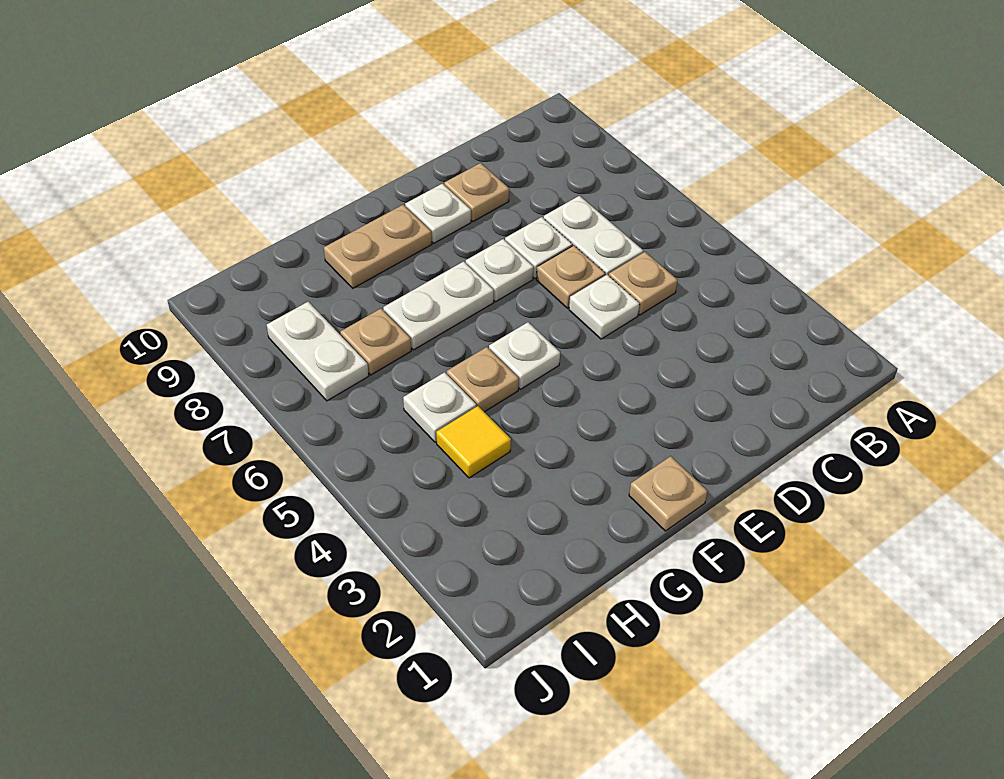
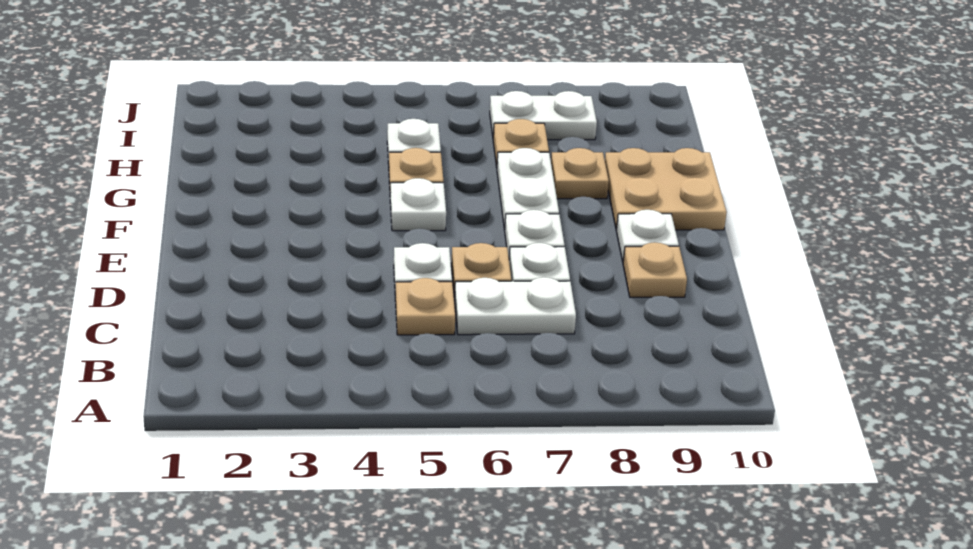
tan plate F1 level 1 -> tan plate G8 level 1
tan plate F9:G9 level 1 -> tan plate F9:G10 level 1
yellow tile H4 level 1 -> none

